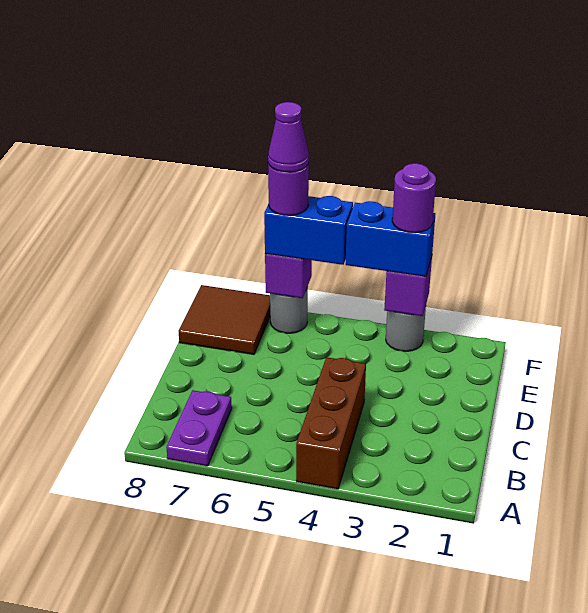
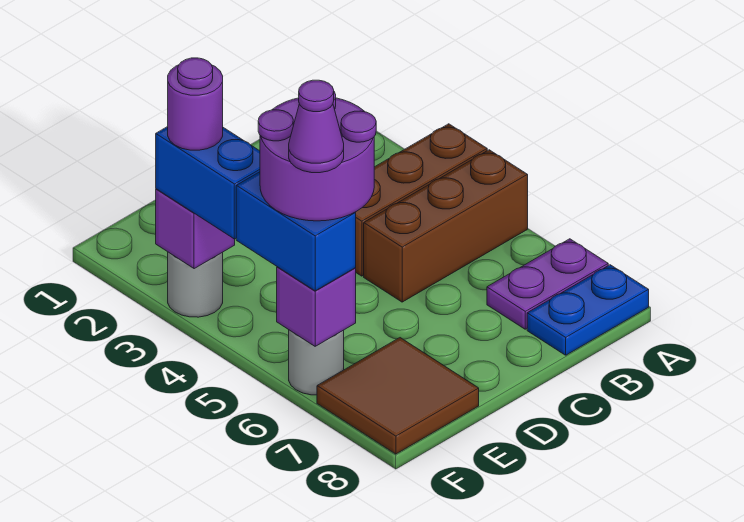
none -> brown brick A5:C5 level 1
none -> blue plate A8:B8 level 1
purple round brick F6 level 4 -> purple round brick E5:F6 level 4

